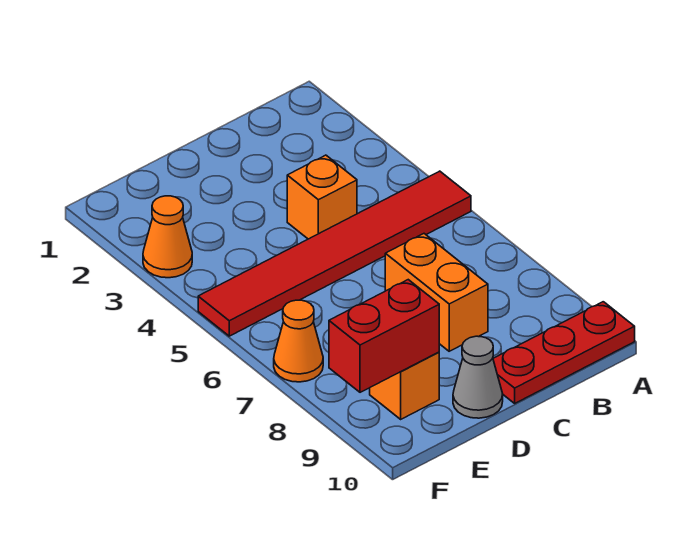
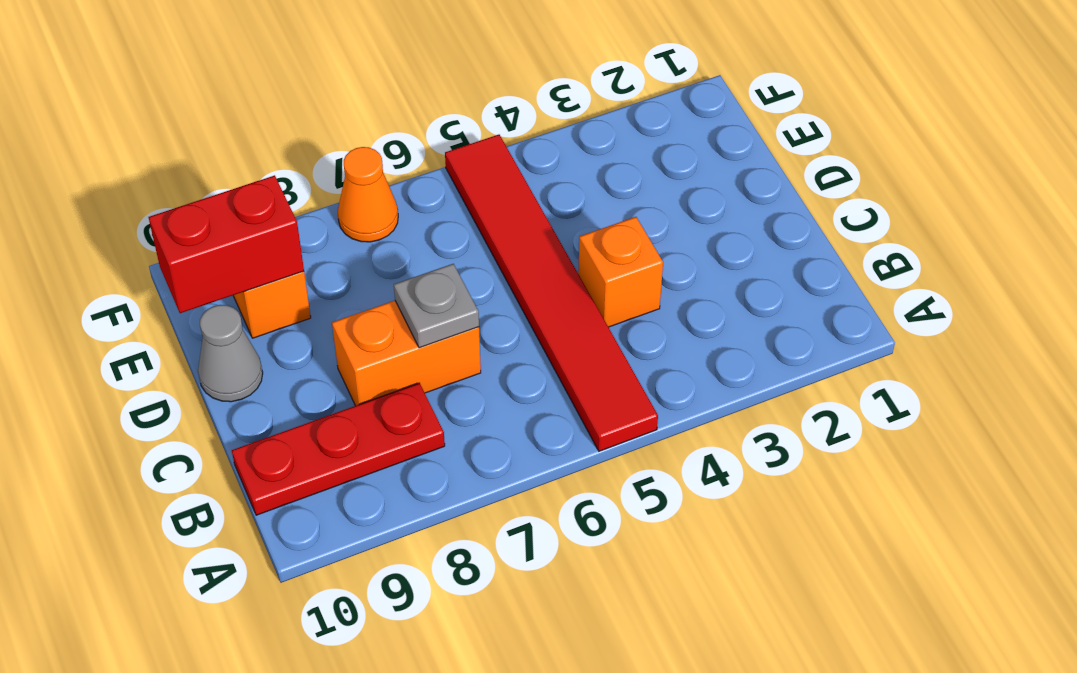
red plate A10:C10 level 1 -> red plate B8:B10 level 1
none -> grey plate C7 level 2
red brick E9:F9 level 2 -> red brick E9:E10 level 2
orange cone F3 level 1 -> none

